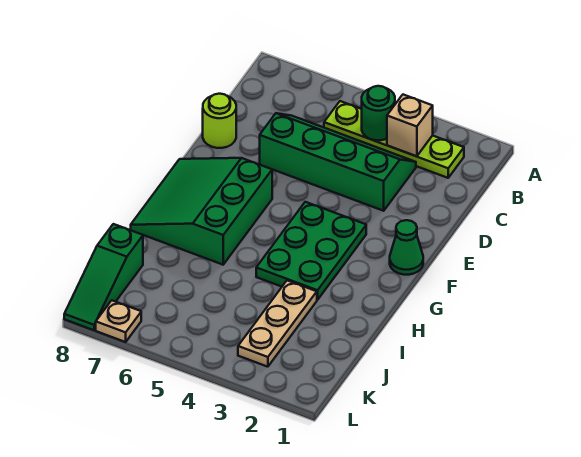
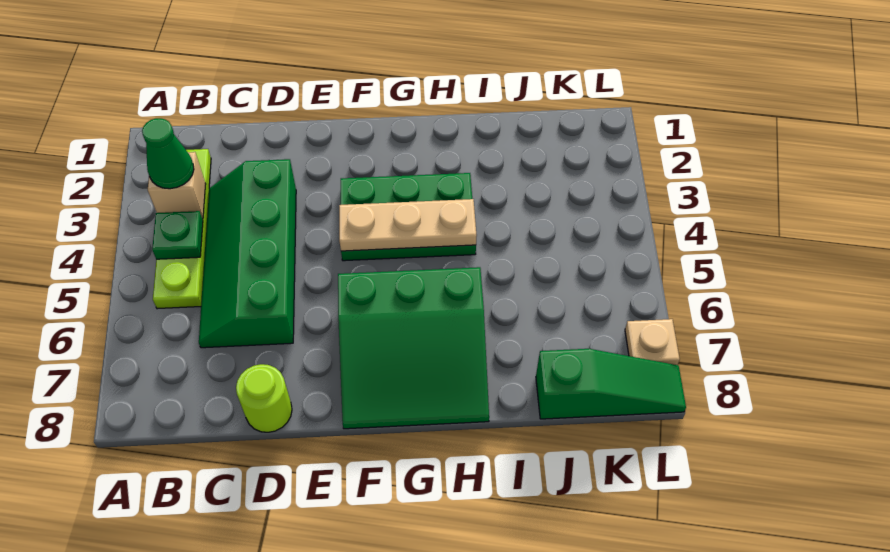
green round brick B4 level 2 -> green plate B4 level 2
green cone F1 level 1 -> green cone B3 level 3
tan plate I3:K3 level 1 -> tan plate F4:H4 level 2

